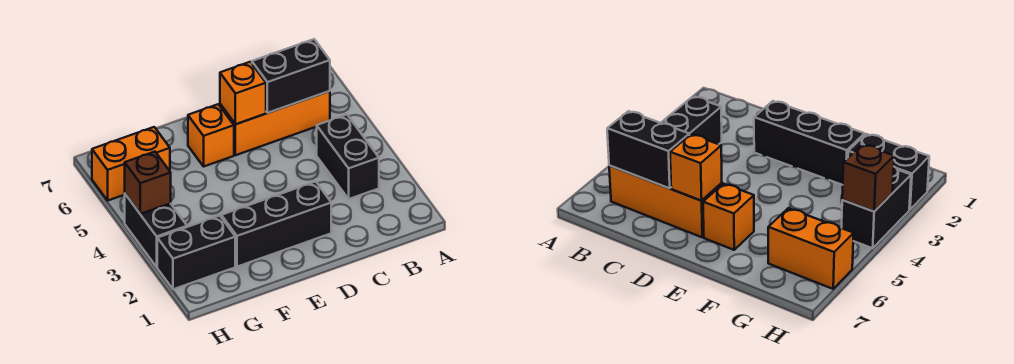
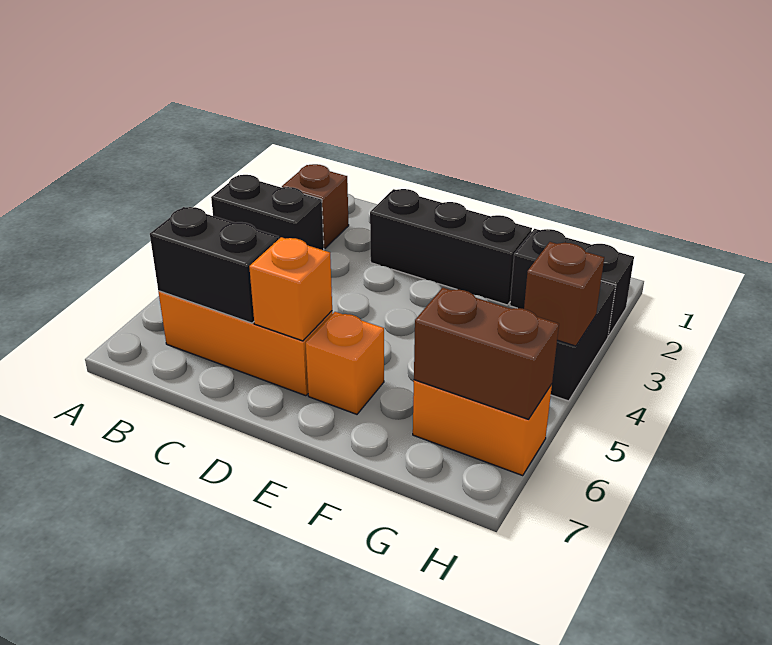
none -> brown brick B2 level 1
black brick B3:B4 level 1 -> black brick A3:B3 level 1
none -> brown brick G6:H6 level 2

